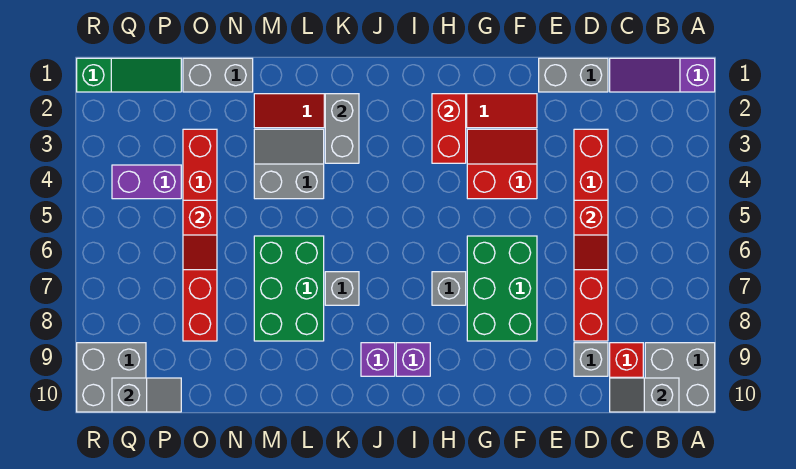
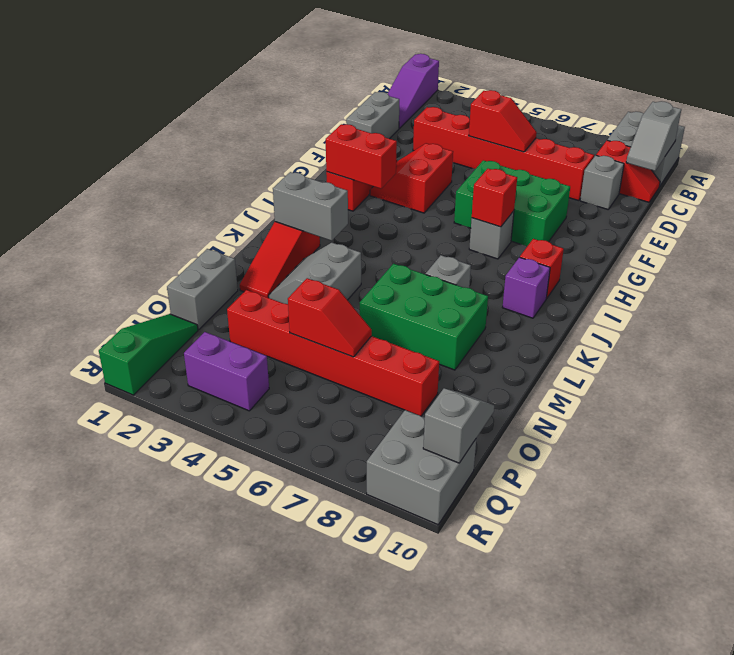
none -> red brick H7 level 2
purple brick I9 level 1 -> red brick I9 level 1
purple brick P4:Q4 level 1 -> purple brick Q3:Q4 level 1

